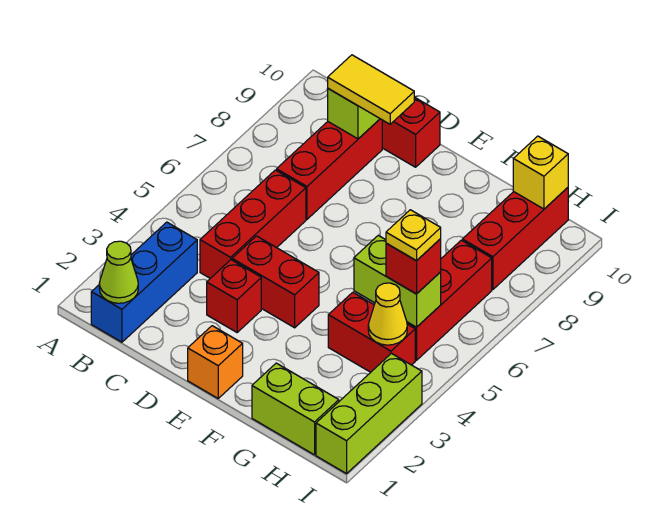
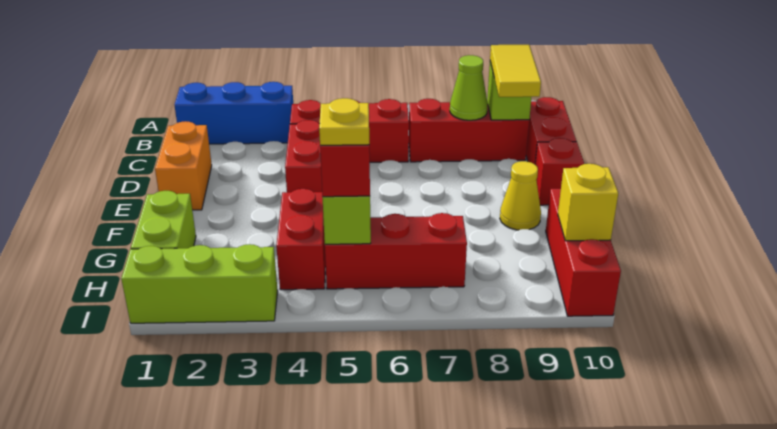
lime cone B1 level 2 -> lime cone C8 level 2
red brick D3 level 1 -> red brick E10 level 1
orange brick E1 level 1 -> orange brick D1:E1 level 1
yellow cone H4 level 2 -> yellow cone F9 level 1
red brick H8:H10 level 1 -> red brick G10:I10 level 1

